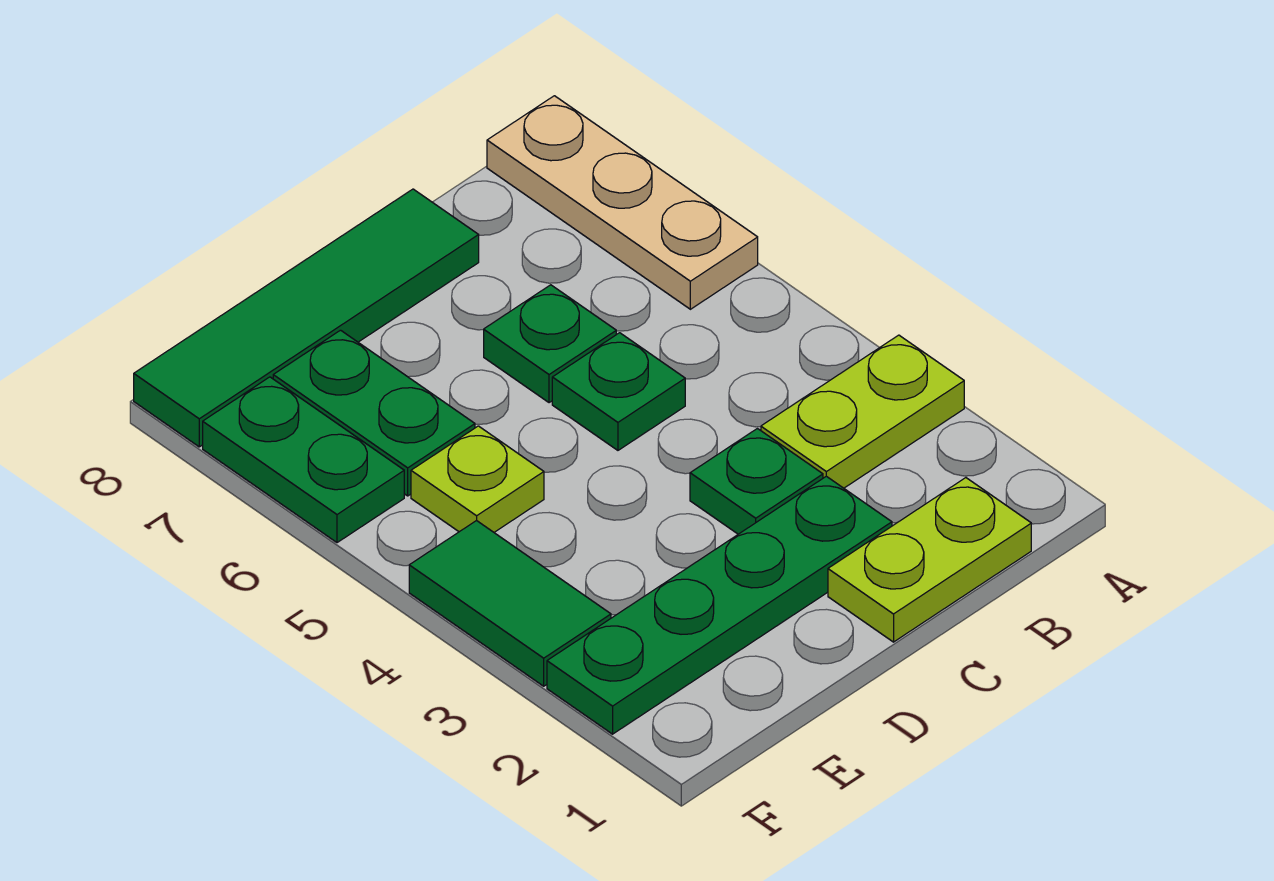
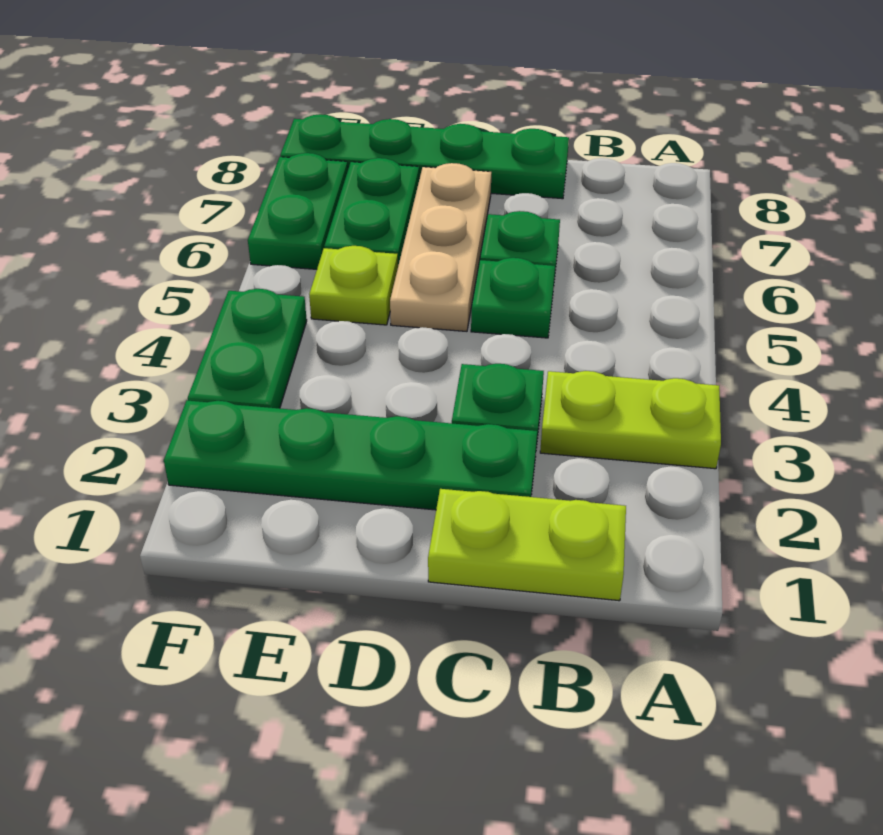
tan plate A6:A8 level 1 -> tan plate D5:D7 level 1
green tile C8:F8 level 1 -> green plate C8:F8 level 1
green tile F3:F4 level 1 -> green plate F3:F4 level 1

